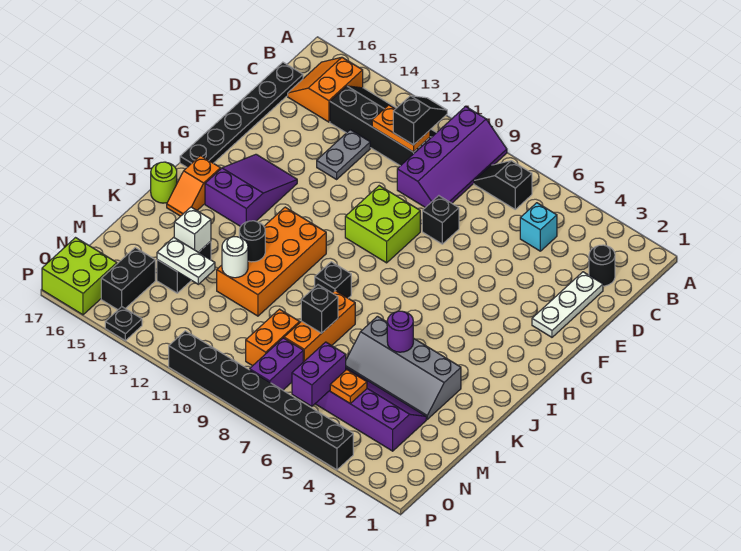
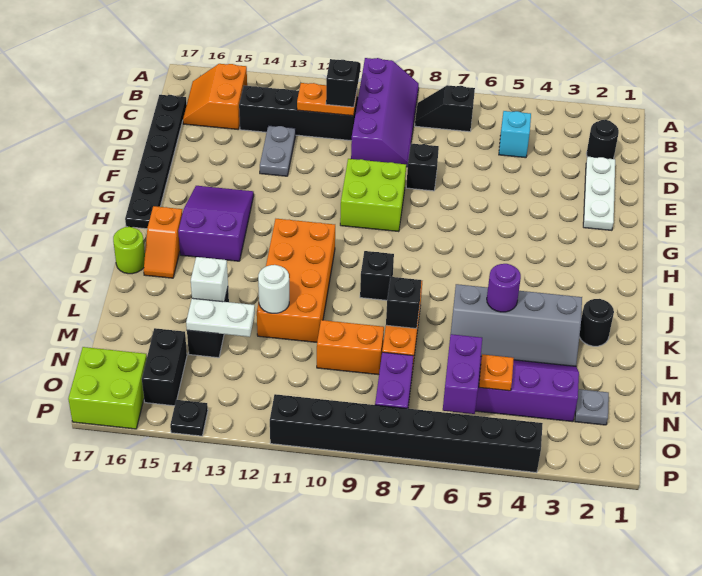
black round brick K12 level 2 -> black round brick K2 level 1
orange brick M9:N9 level 1 -> orange brick M9:M10 level 1
none -> grey plate N2 level 1

